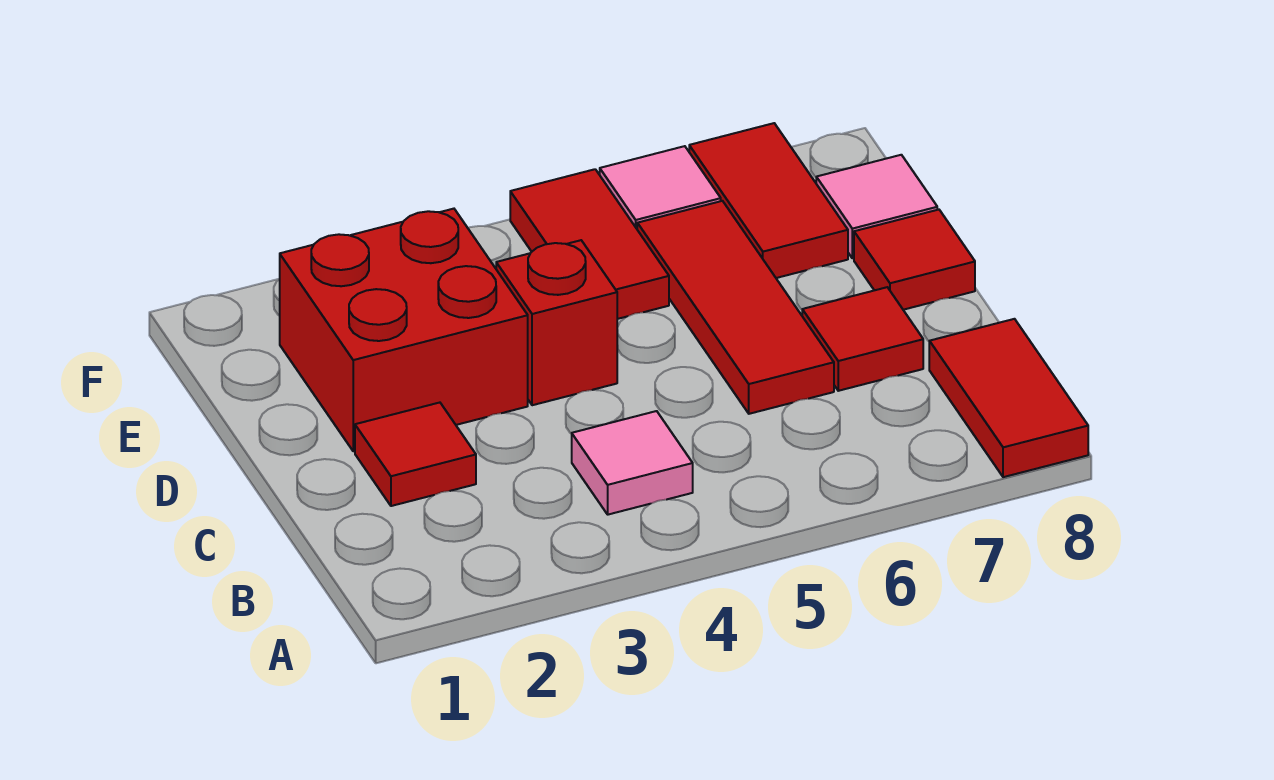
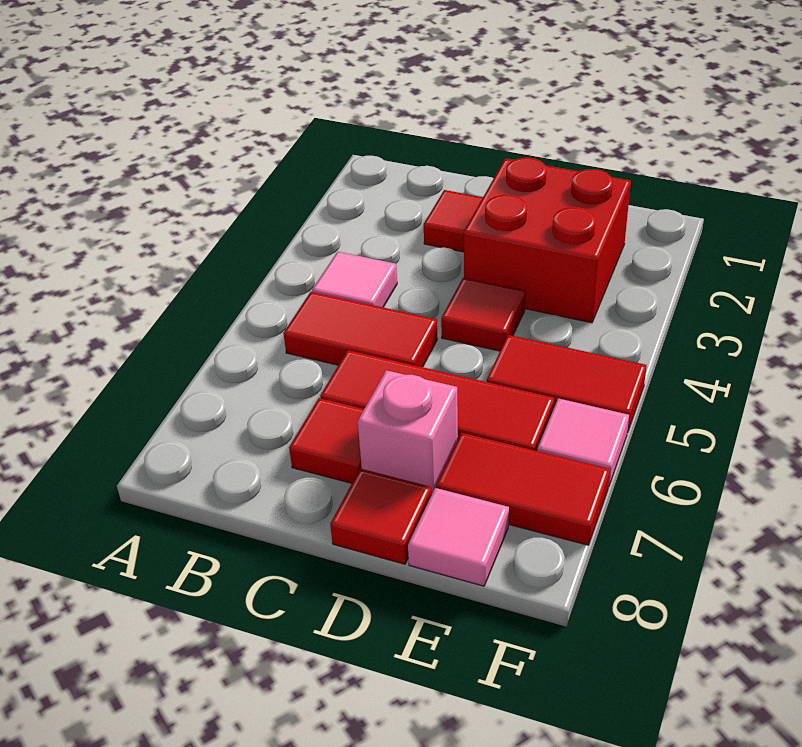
red tile A8:B8 level 1 -> red tile B5:C5 level 1
red brick D4 level 1 -> red tile D4 level 1
none -> pink brick D7 level 1

